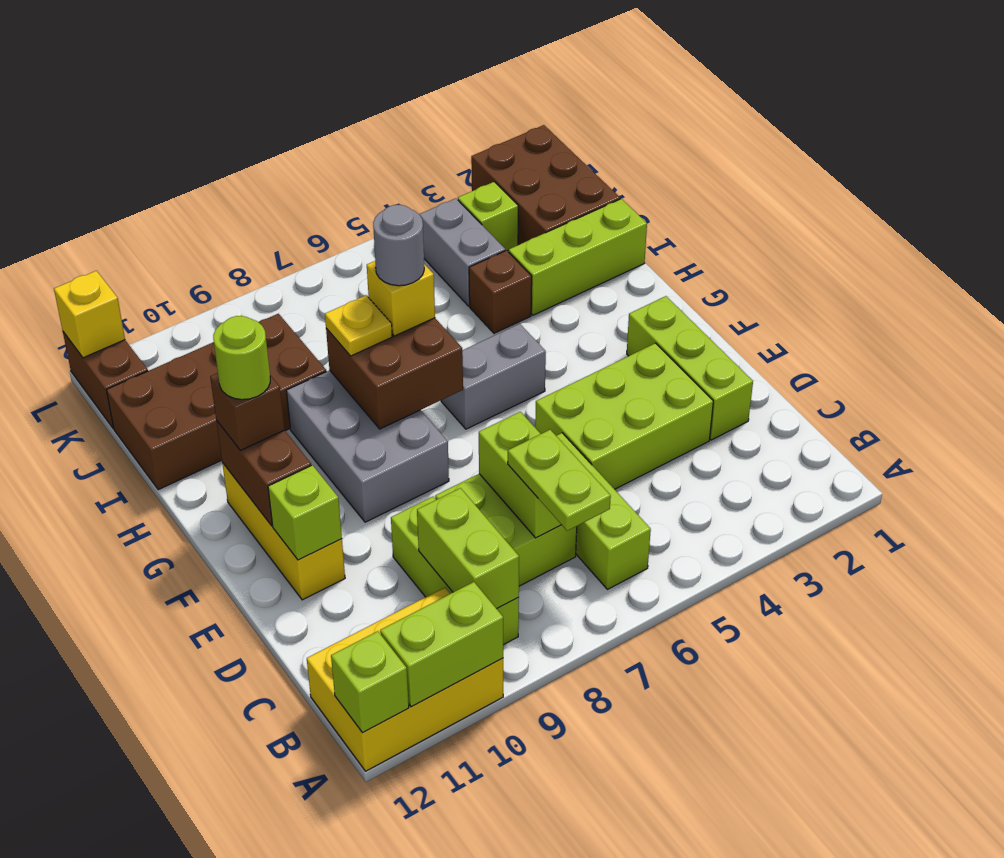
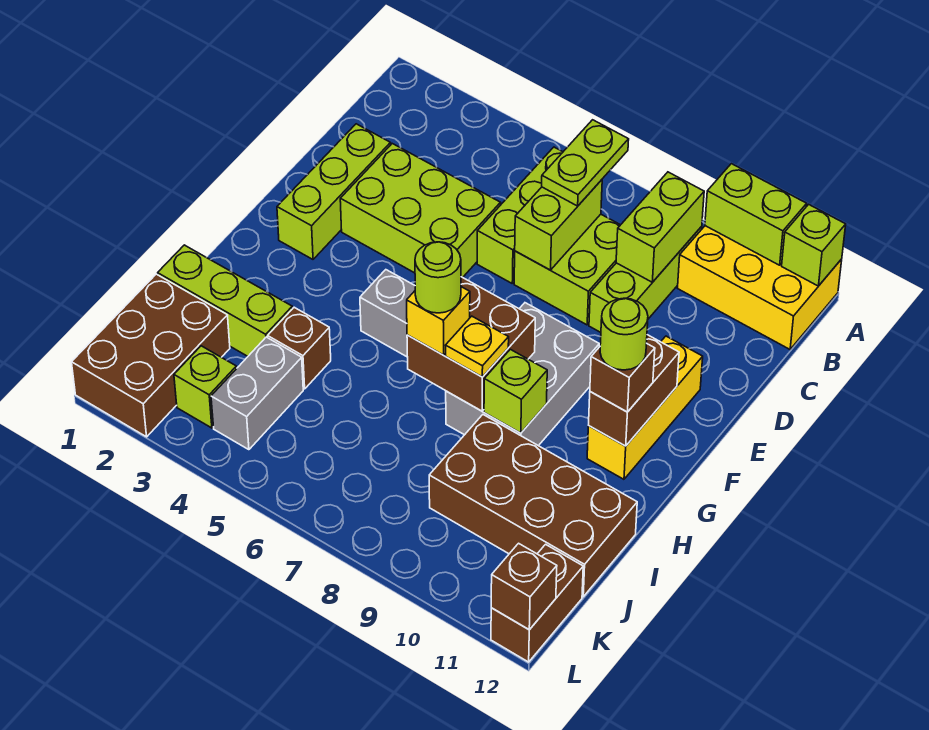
lime brick E11 level 2 -> lime brick H9 level 2
grey round brick H7 level 4 -> lime round brick H7 level 4
yellow brick L12 level 2 -> brown brick L12 level 2

